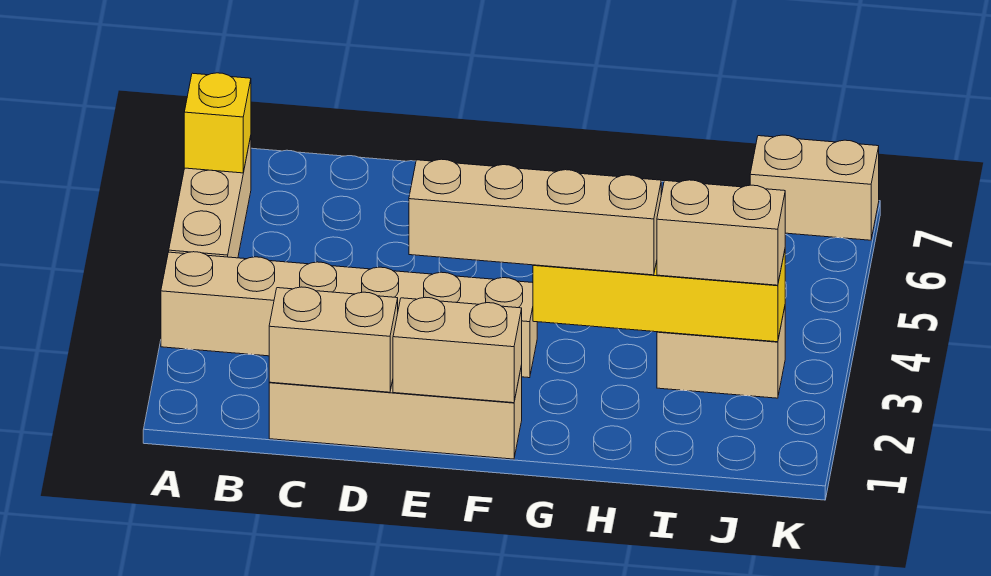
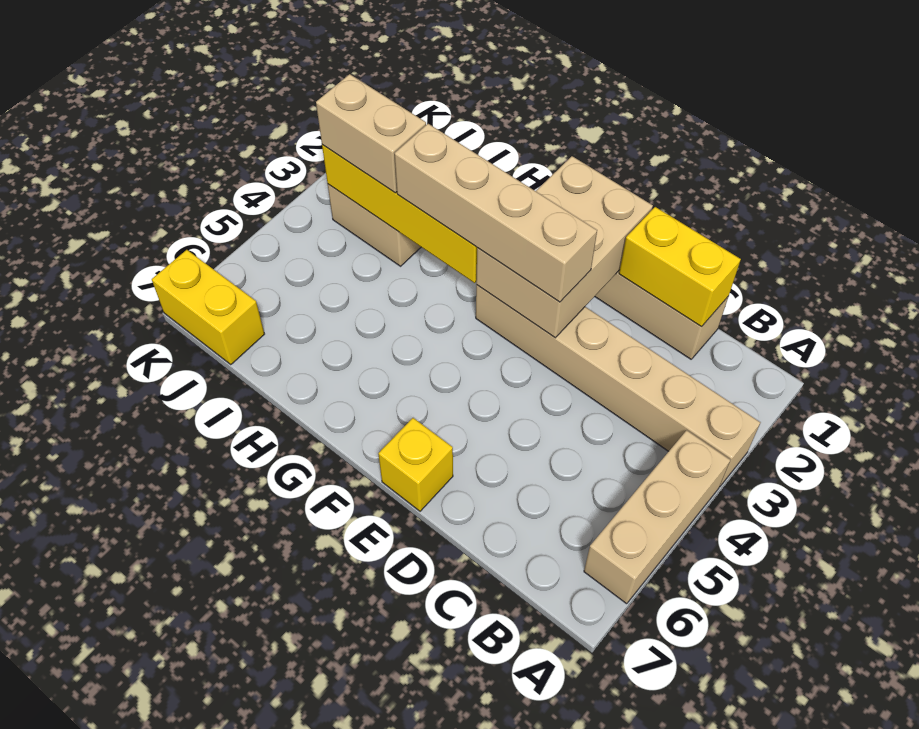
yellow brick A6 level 2 -> yellow brick E7 level 1
tan brick C1:D1 level 2 -> yellow brick C1:D1 level 2
tan brick E1:F1 level 2 -> tan brick E1:F3 level 2
tan brick J7:K7 level 1 -> yellow brick J7:K7 level 1

